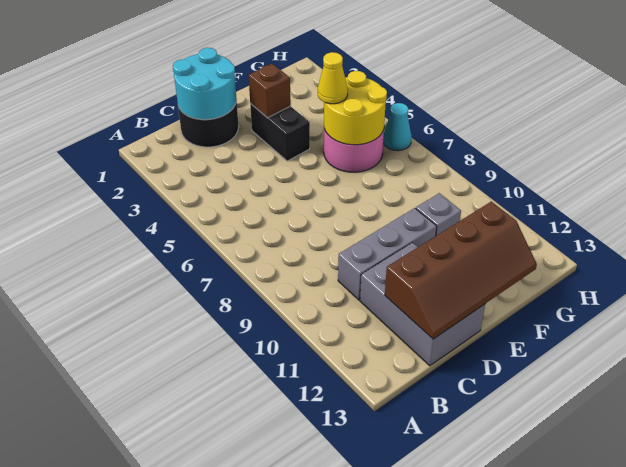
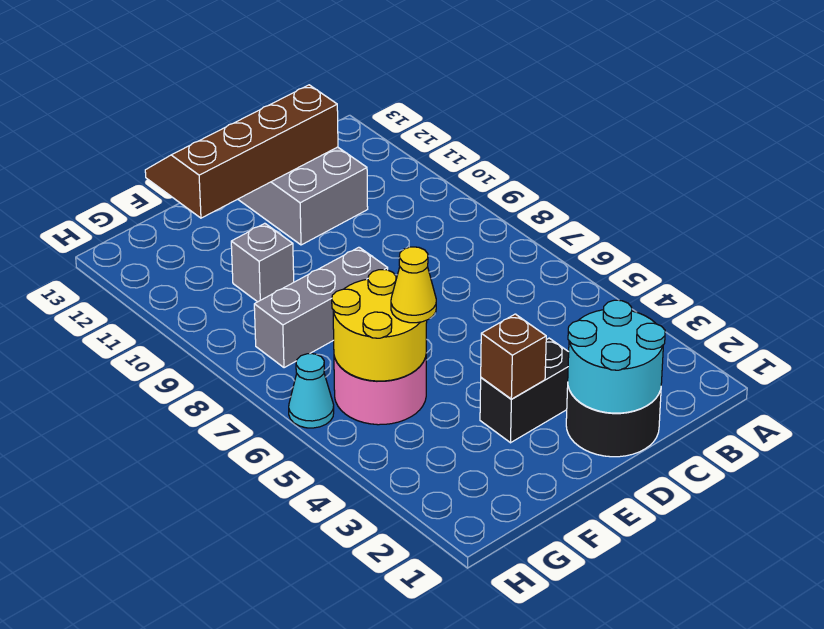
grey brick C10:E10 level 1 -> grey brick E8:G8 level 1
black brick E3:E4 level 1 -> black brick D3:E3 level 1

